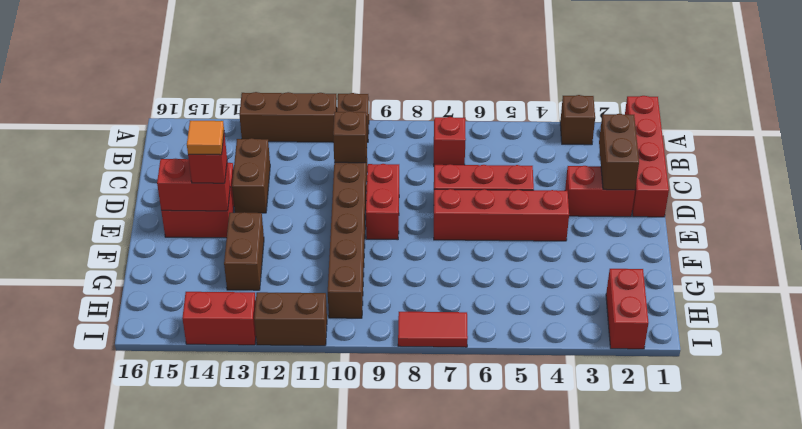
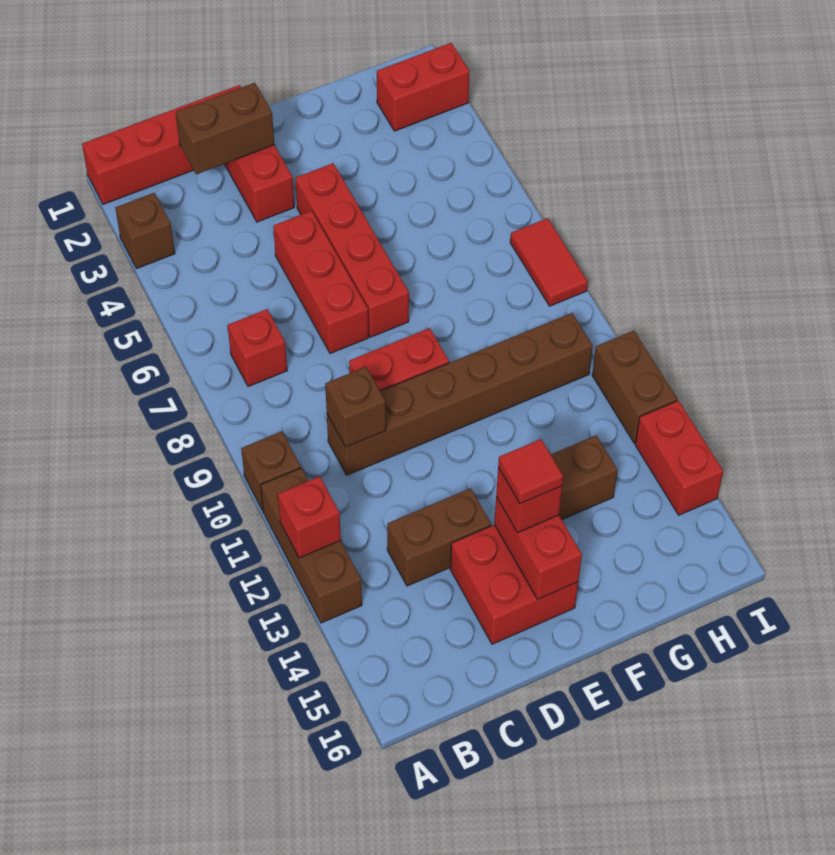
none -> red brick A12 level 2
orange tile E14 level 4 -> red tile E14 level 4

